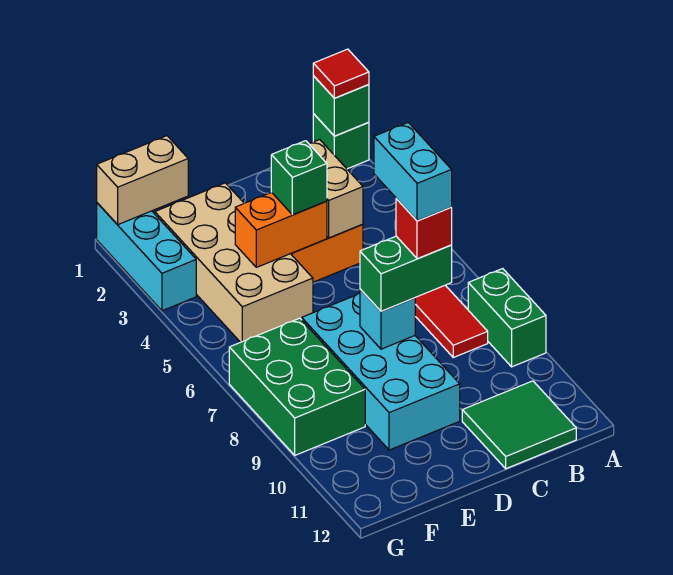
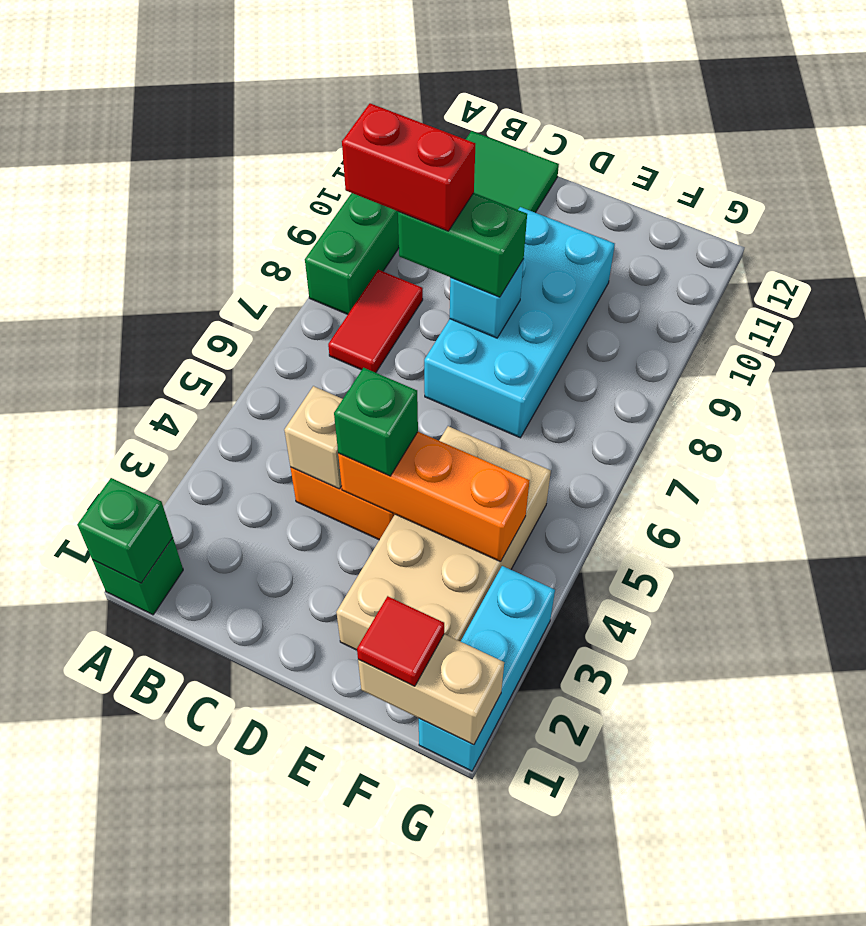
red tile A1 level 3 -> red tile F1 level 3
tan brick C3:C4 level 2 -> tan brick C4 level 2
cyan brick C7:C8 level 5 -> none
red brick C8 level 4 -> red brick B8:C8 level 4
orange brick D4:E4 level 2 -> orange brick D4:F4 level 2
green brick F7:G9 level 1 -> none

